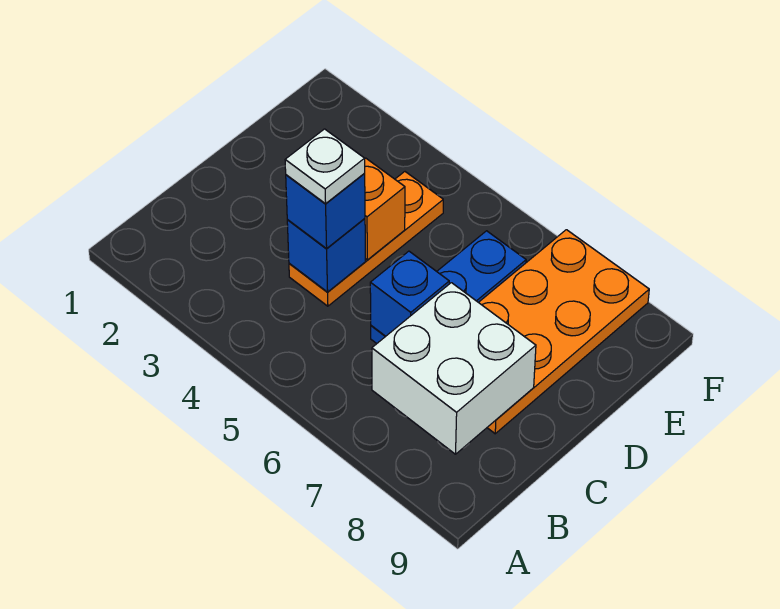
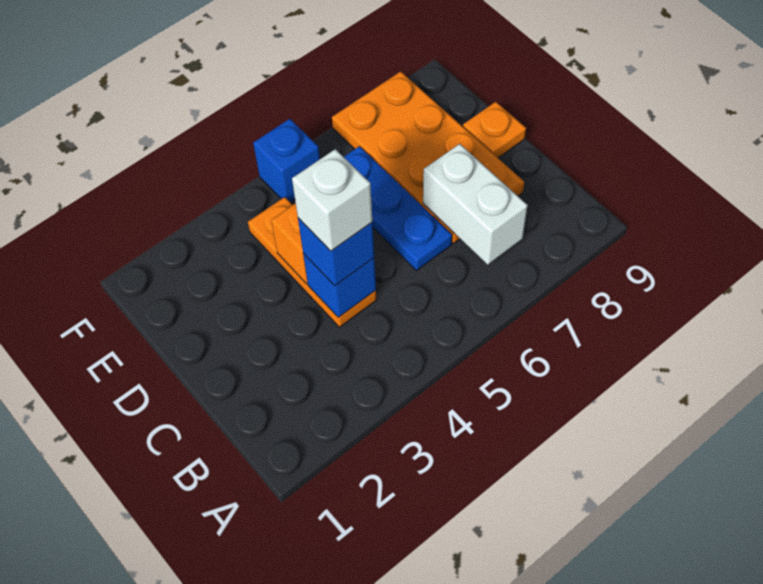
white brick B7:C8 level 2 -> white brick B7:C7 level 2
white plate C4 level 4 -> white brick C4 level 4
blue brick C6 level 2 -> blue brick F5 level 1
none -> orange plate D9 level 1

